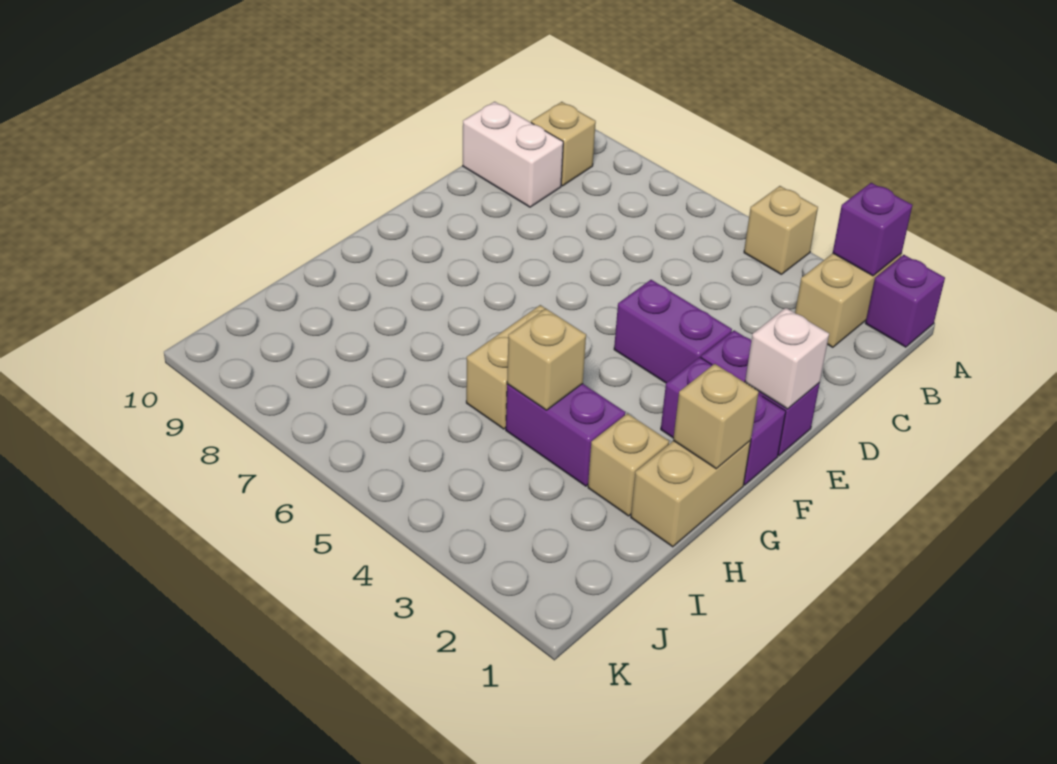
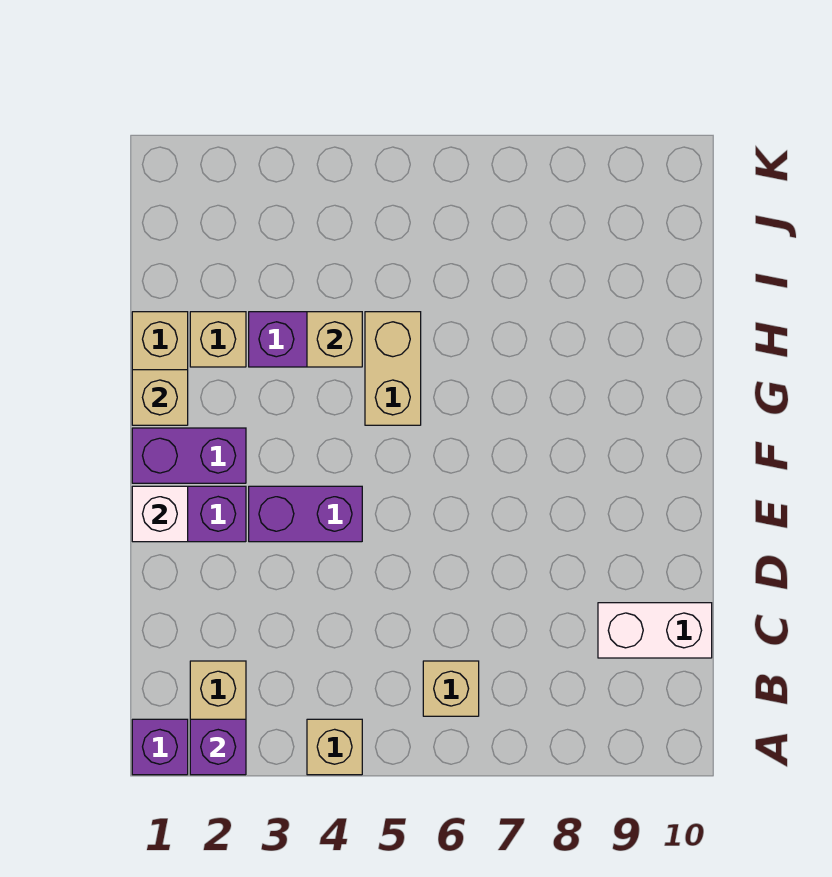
tan brick B9 level 1 -> tan brick B6 level 1

